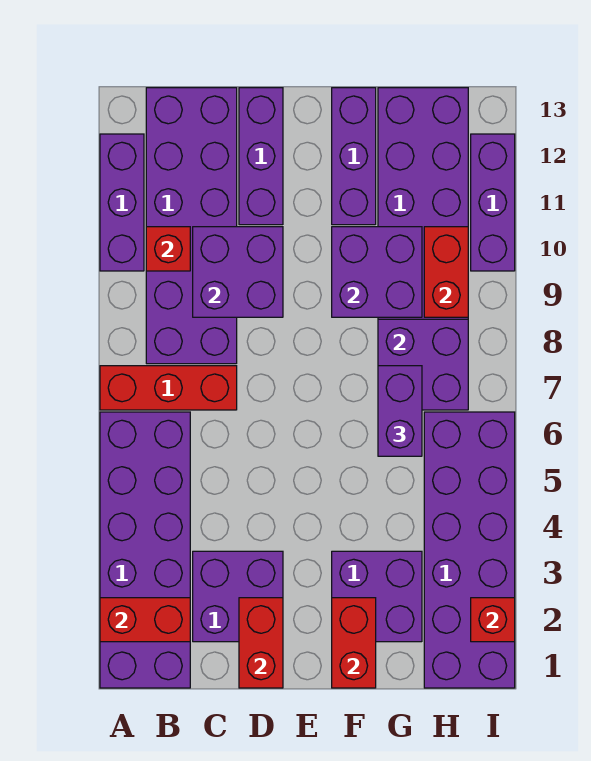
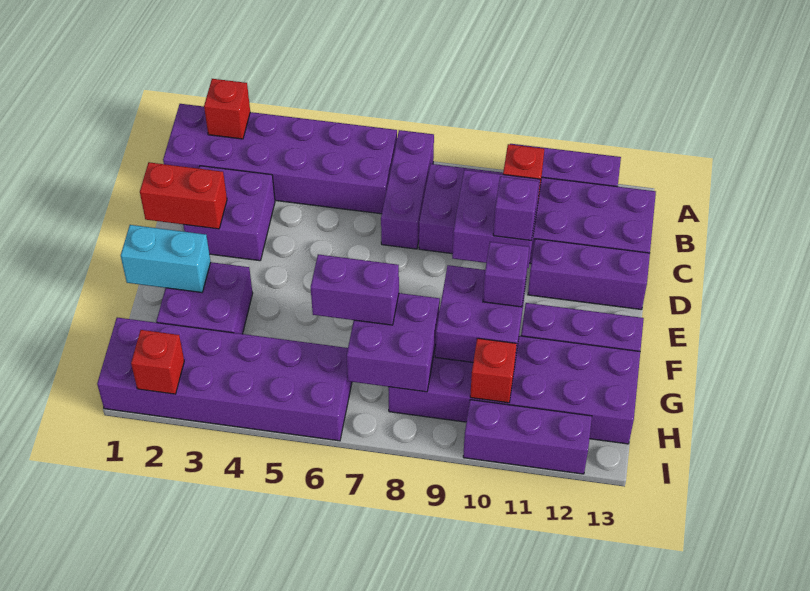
red brick A2:B2 level 2 -> red brick A2 level 2
red brick A7:C7 level 1 -> purple brick A7:C7 level 1
none -> purple brick D10 level 3
red brick F1:F2 level 2 -> cyan brick F1:F2 level 2
none -> purple brick F10 level 3
red brick H9:H10 level 2 -> red brick H10 level 2

